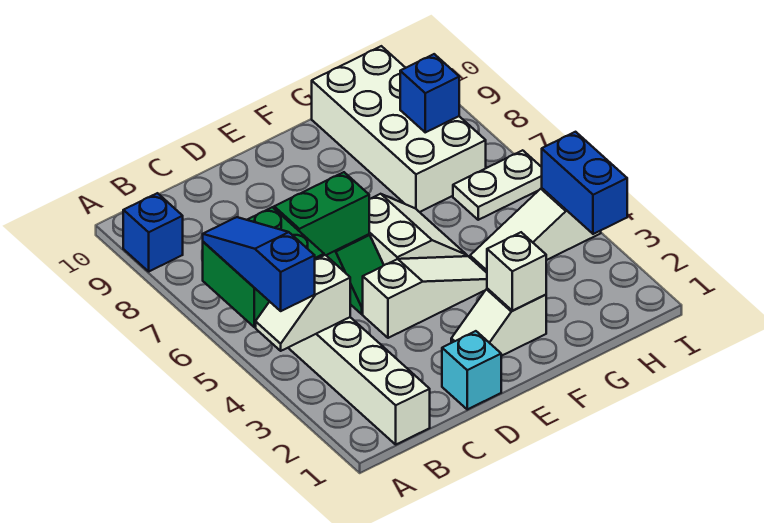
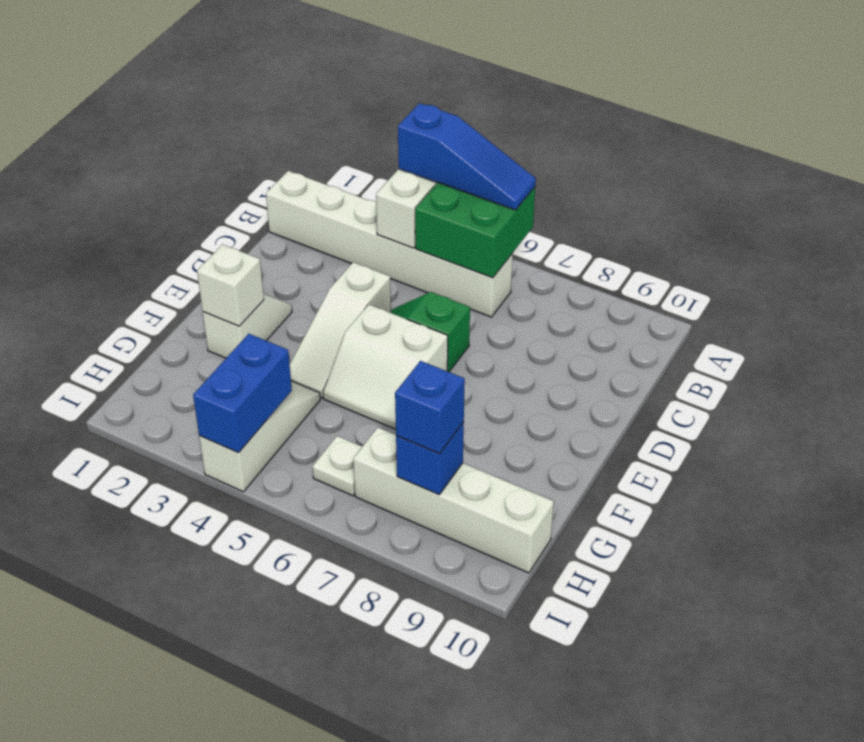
blue brick A9 level 1 -> blue brick H8 level 3
green brick C6:D6 level 2 -> none
cyan brick D1 level 1 -> none
white brick G7:H10 level 1 -> white brick H7:H10 level 1
white plate H6:I6 level 1 -> white plate H6 level 1
blue brick I3:I4 level 2 -> blue brick H4:I4 level 2

